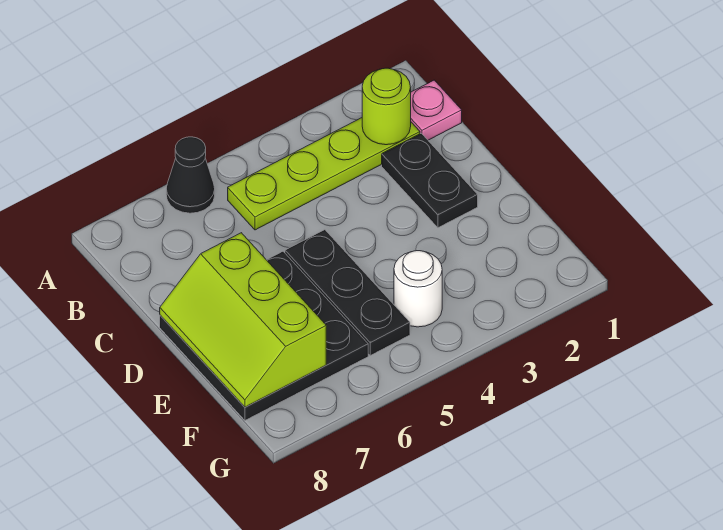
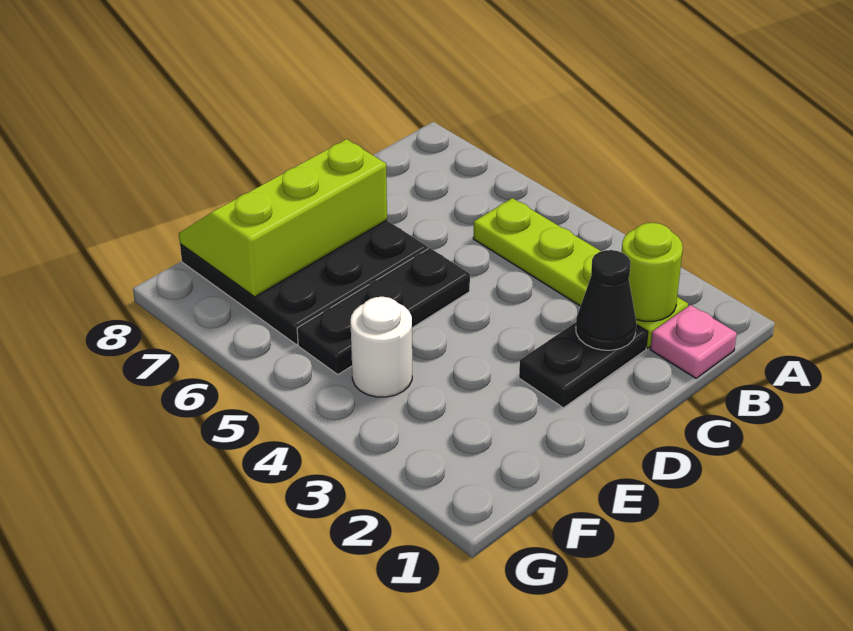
black cone A6 level 1 -> black cone C2 level 2

